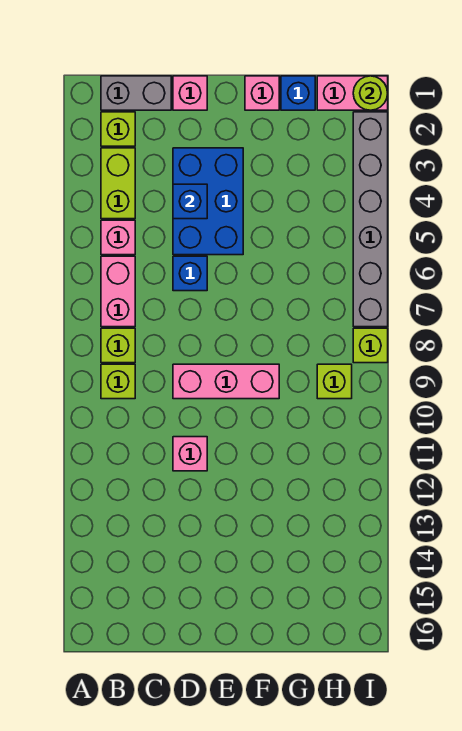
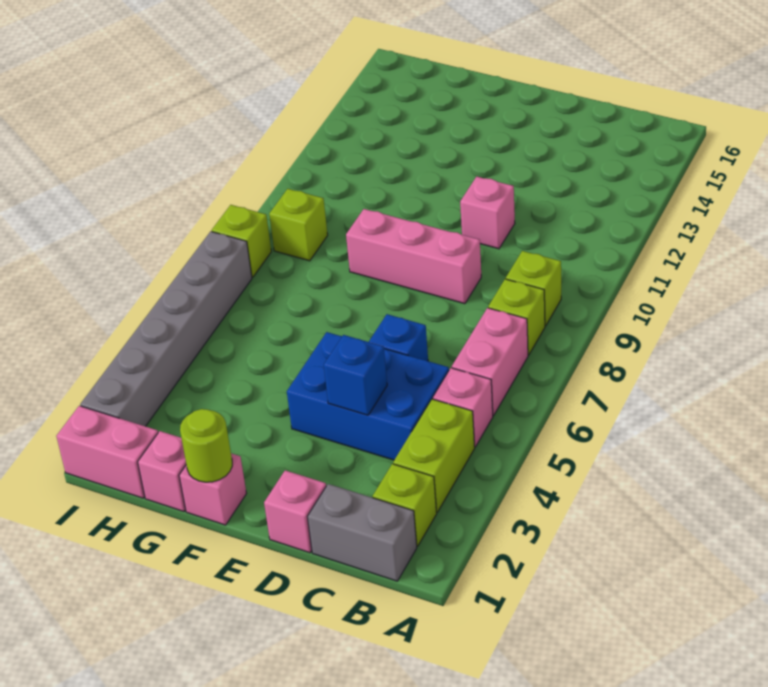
blue brick D3:E5 level 1 -> blue brick C4:E5 level 1
blue brick G1 level 1 -> pink brick G1 level 1
lime round brick I1 level 2 -> lime round brick F1 level 2

